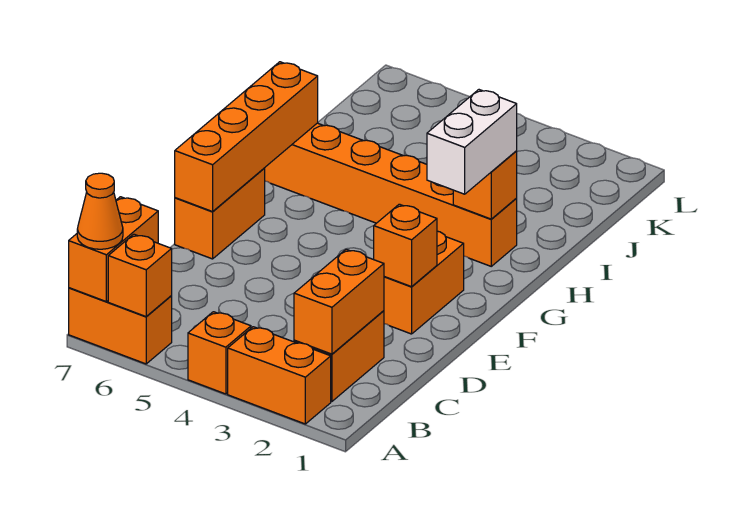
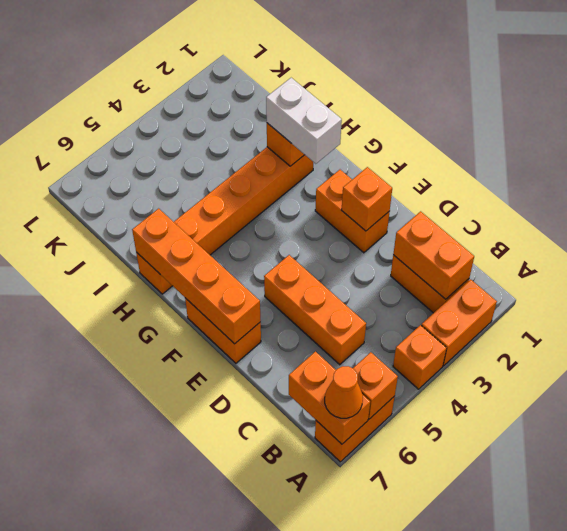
none -> orange brick C5:E5 level 1

